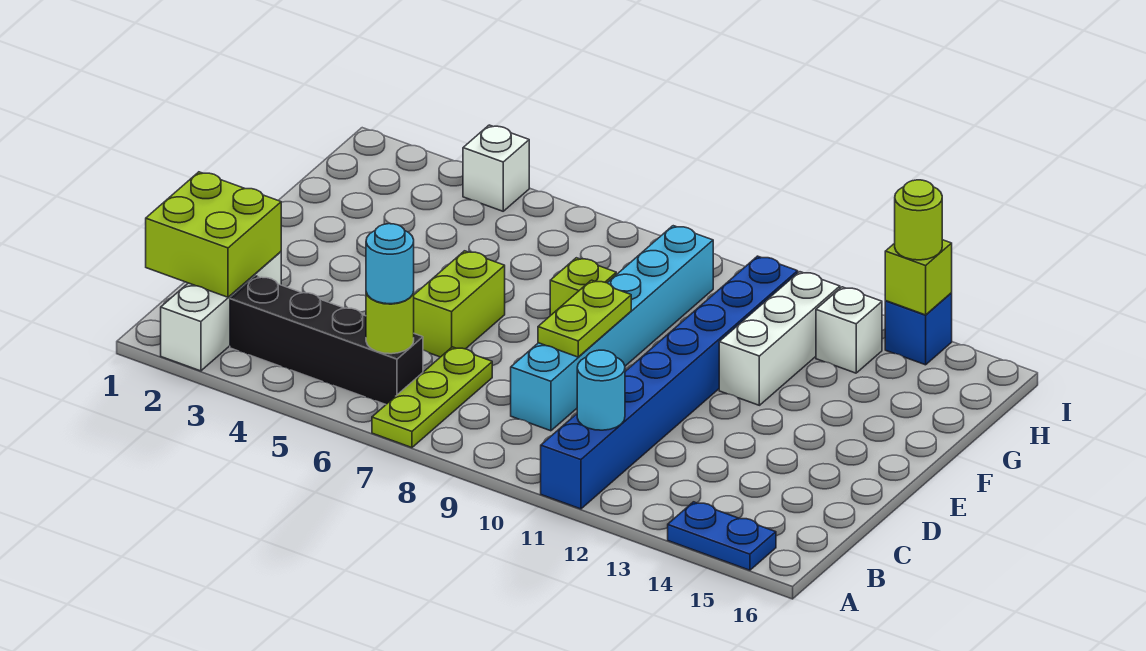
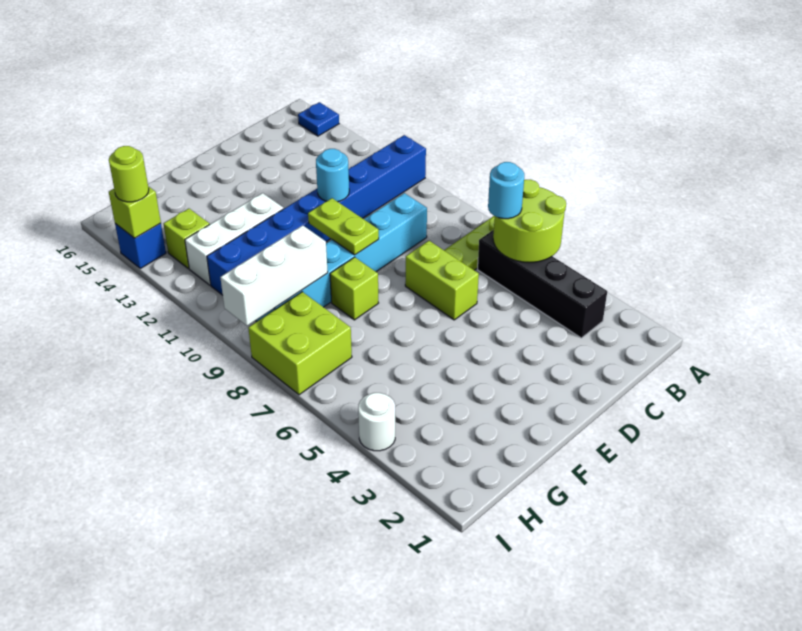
white brick A2:C2 level 1 -> white brick G9:I9 level 2
blue plate A14:A15 level 1 -> blue plate A15 level 1
lime brick B1:C2 level 2 -> lime brick H7:I8 level 1
lime round brick B6 level 2 -> lime round brick A5:B6 level 2
cyan round brick B11 level 2 -> cyan round brick D11 level 2
lime brick D6:E6 level 1 -> lime brick D6:D7 level 1
lime plate D9:E9 level 2 -> lime plate E9:E10 level 2
white brick H13 level 1 -> lime brick H13 level 1
white brick I4 level 1 -> white round brick I4 level 1

